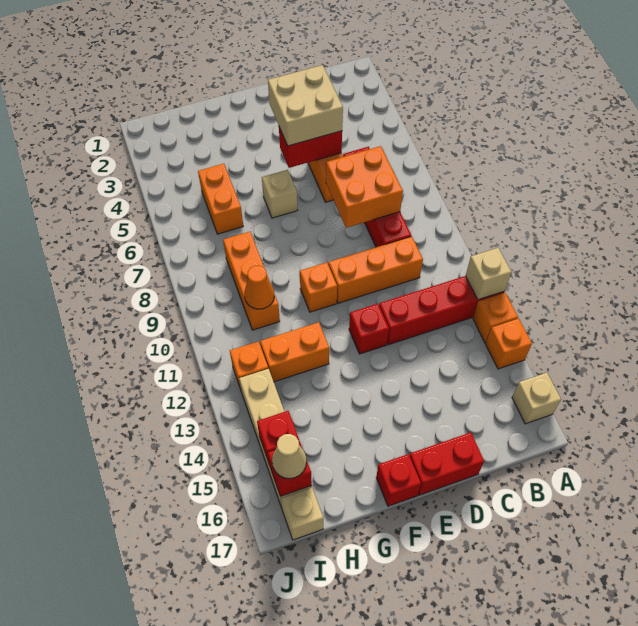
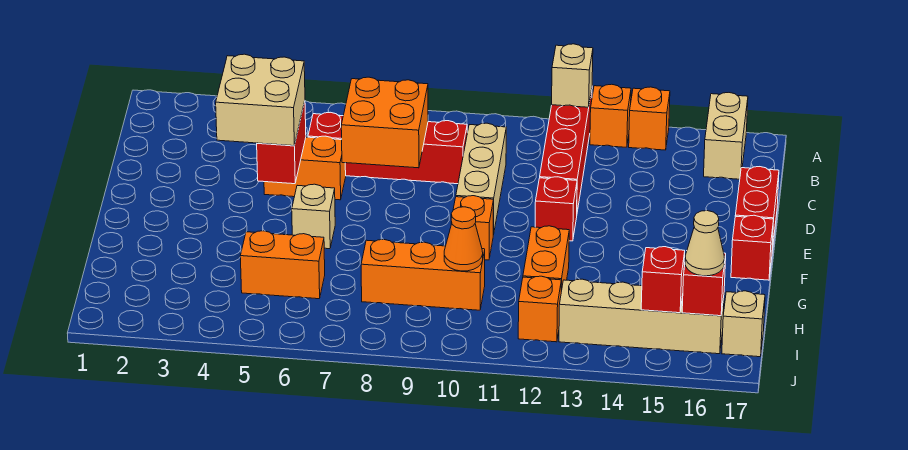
tan brick A16 level 1 -> tan brick A16:B16 level 1
orange brick C10:E10 level 1 -> tan brick C10:E10 level 1

